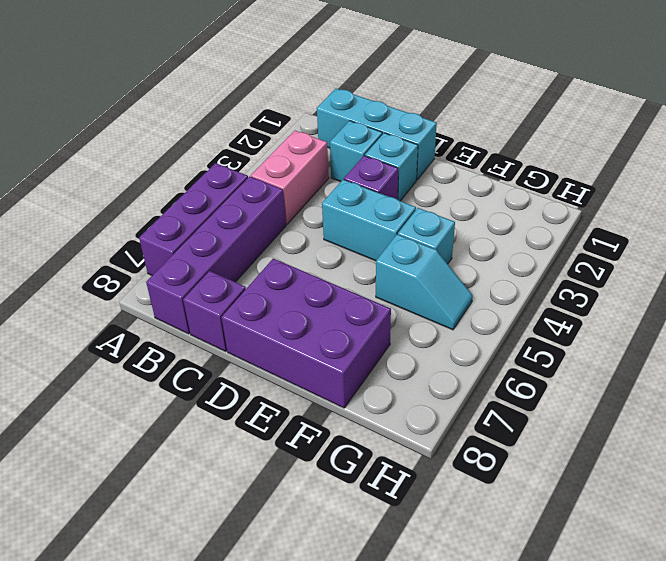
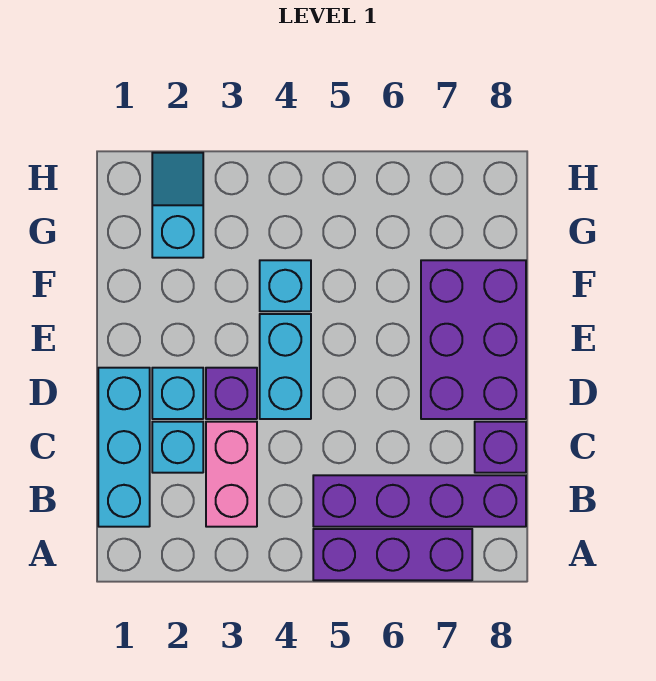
pink brick B3:B4 level 1 -> pink brick B3:C3 level 1
cyan slope F5:G5 level 1 top F -> cyan slope G2:H2 level 1 top G

